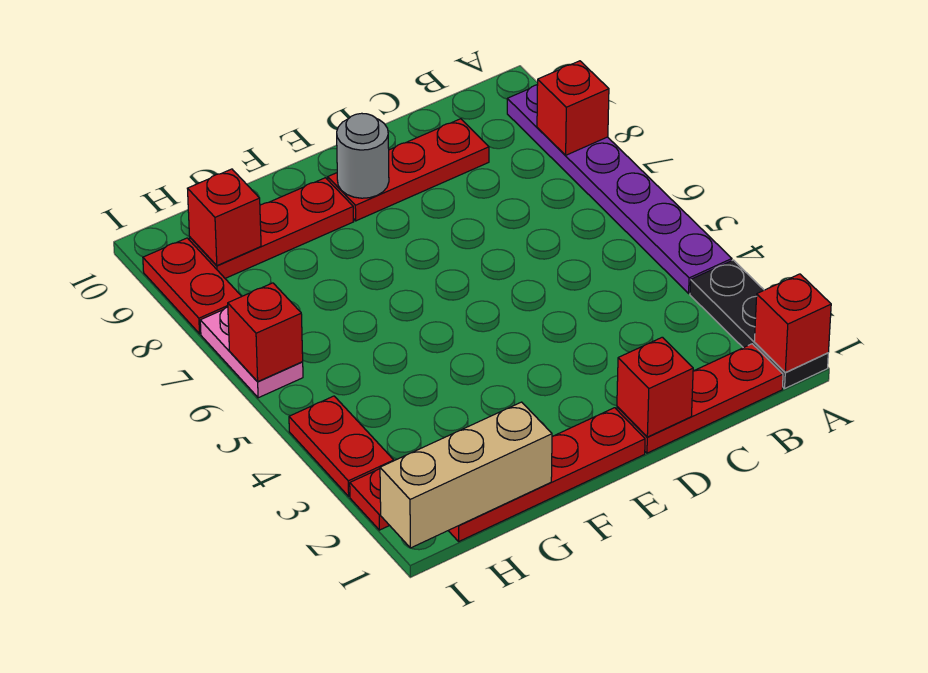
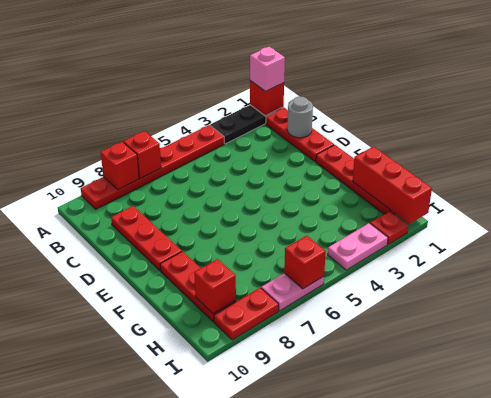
none -> pink brick A1 level 3
purple plate A4:A9 level 1 -> red plate A4:A9 level 1
red brick D1 level 2 -> red brick A7 level 2
grey round brick E9 level 2 -> grey round brick C1 level 2
tan brick G1:I1 level 2 -> red brick G1:I1 level 2
red plate I3:I4 level 1 -> pink plate I3:I4 level 1

